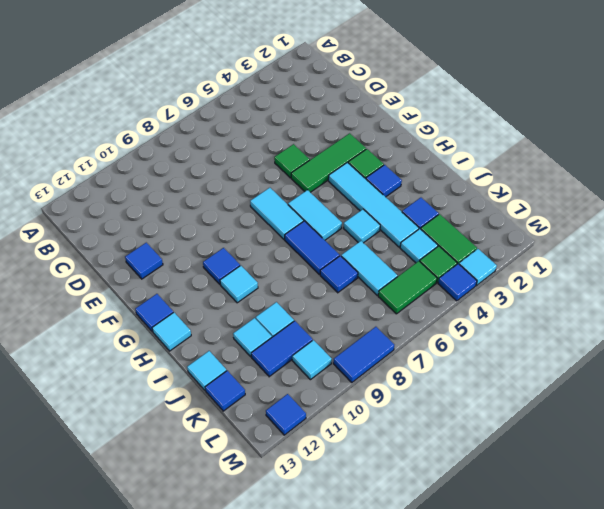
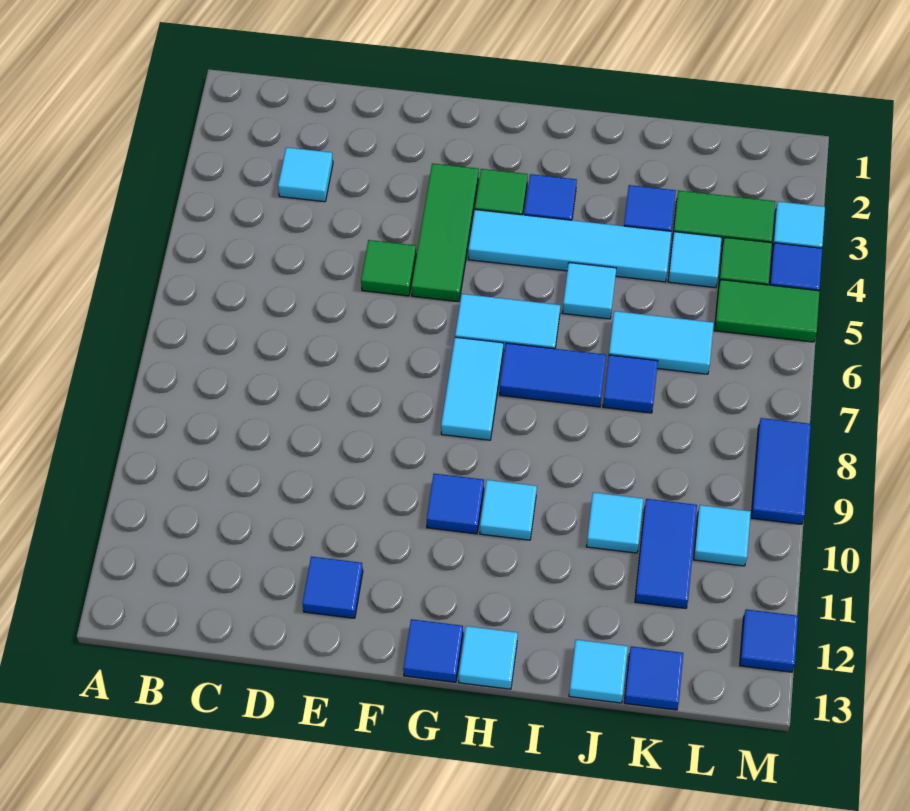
cyan tile F7:G7 level 1 -> cyan tile G7:G8 level 1
cyan tile J11 level 1 -> cyan tile C3 level 1
green tile L5:L6 level 1 -> green tile L5:M5 level 1

